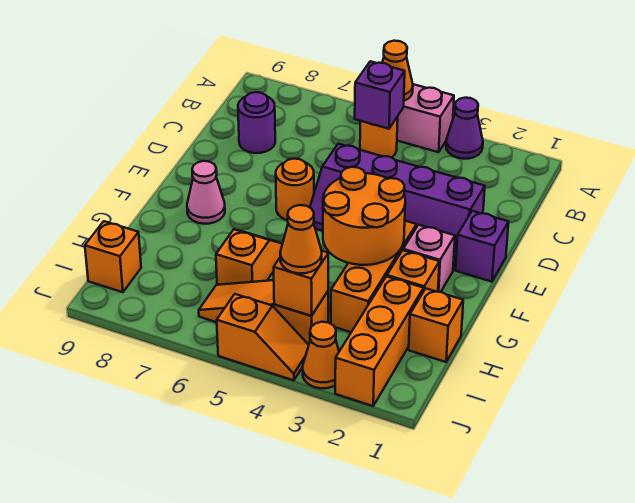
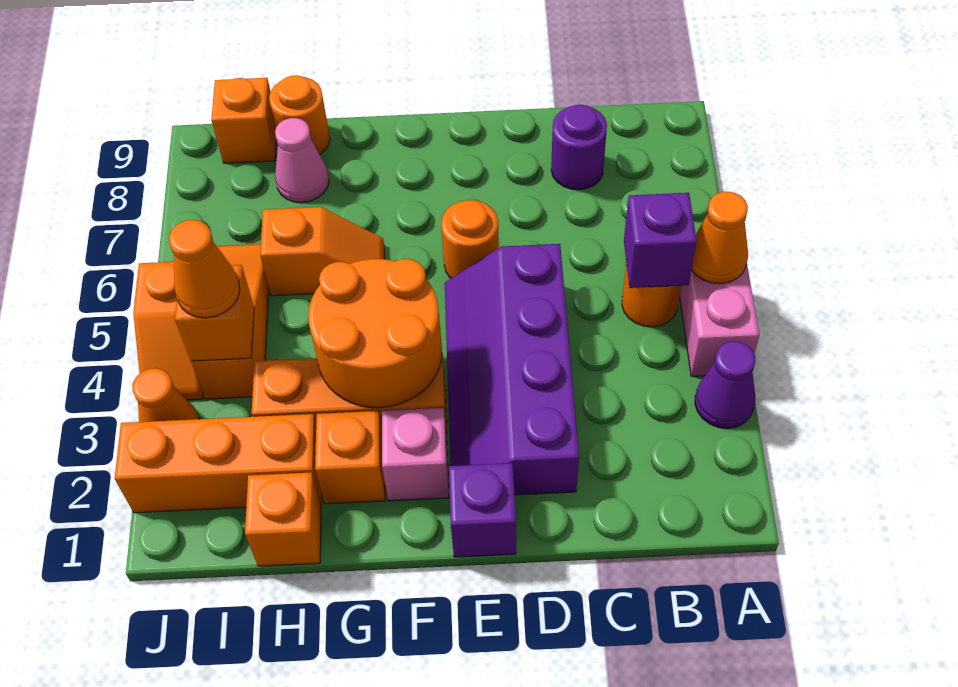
pink cone F8 level 1 -> pink cone H8 level 1
none -> orange round brick H9 level 1

